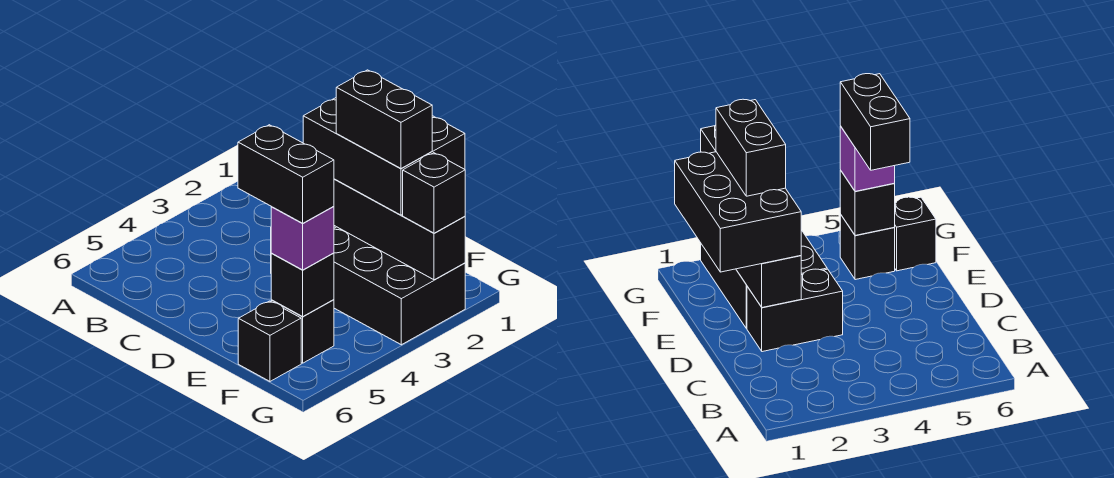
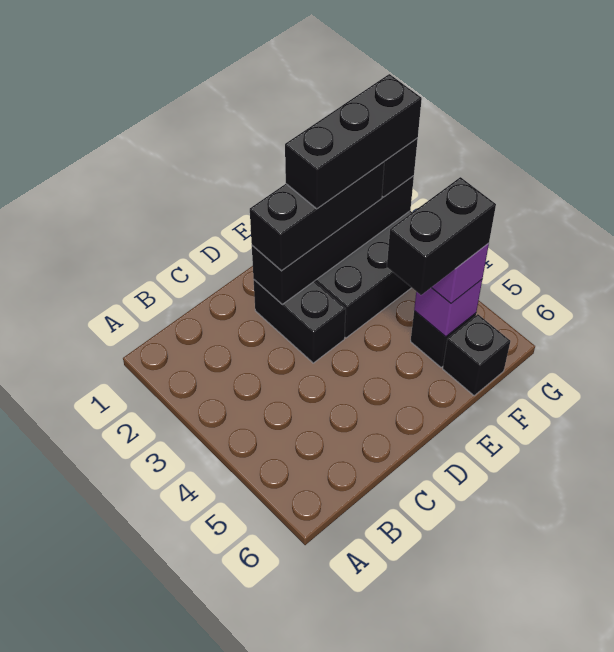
black brick D1:F2 level 3 -> black brick D2:F2 level 3
black brick E2:F2 level 4 -> black brick E2:G2 level 4
black brick F5 level 2 -> purple brick F5 level 2

